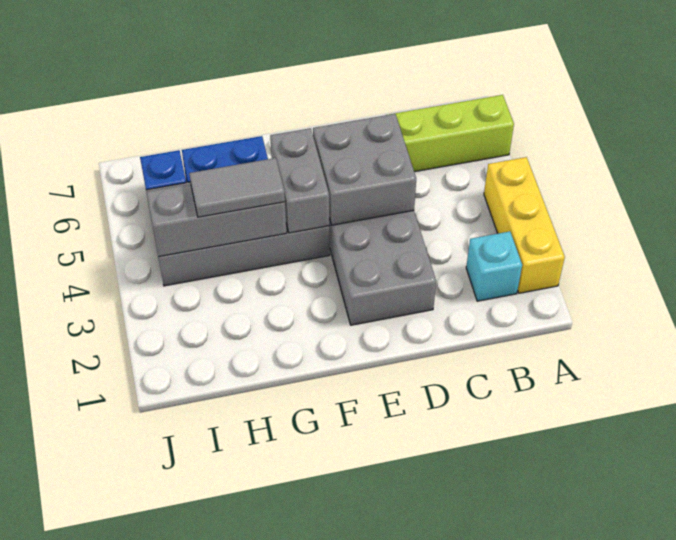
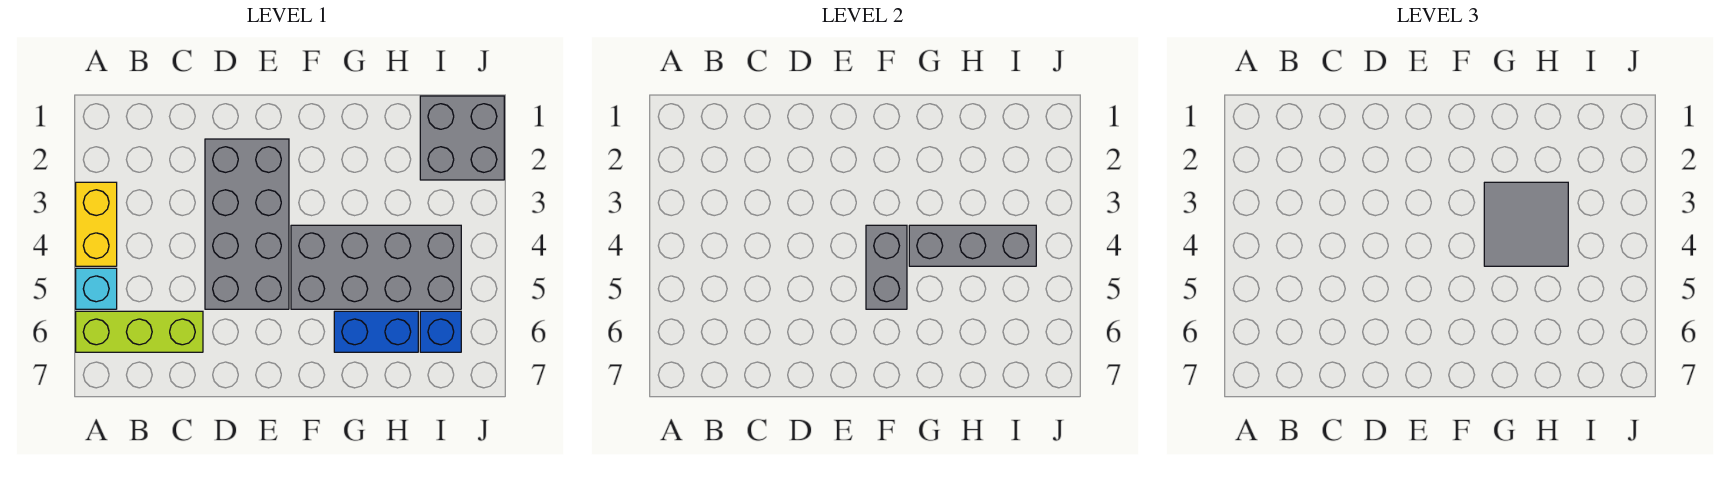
yellow brick A2:A4 level 1 -> yellow brick A3:A4 level 1
cyan brick B2 level 1 -> cyan brick A5 level 1
grey brick D4:E5 level 2 -> grey brick I1:J2 level 1
grey tile G4:H4 level 3 -> grey tile G3:H4 level 3

